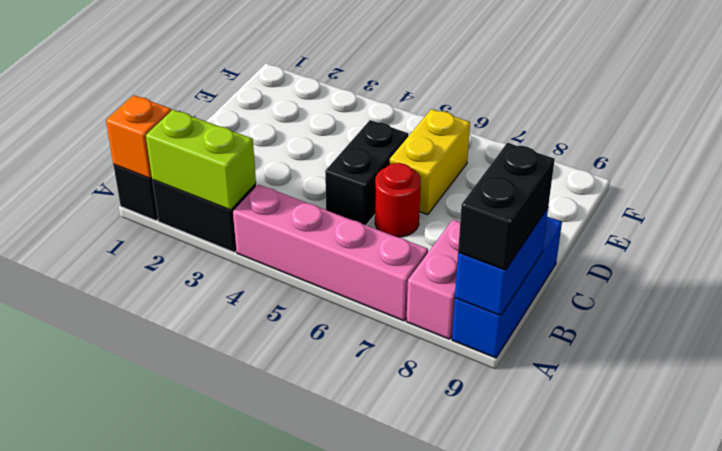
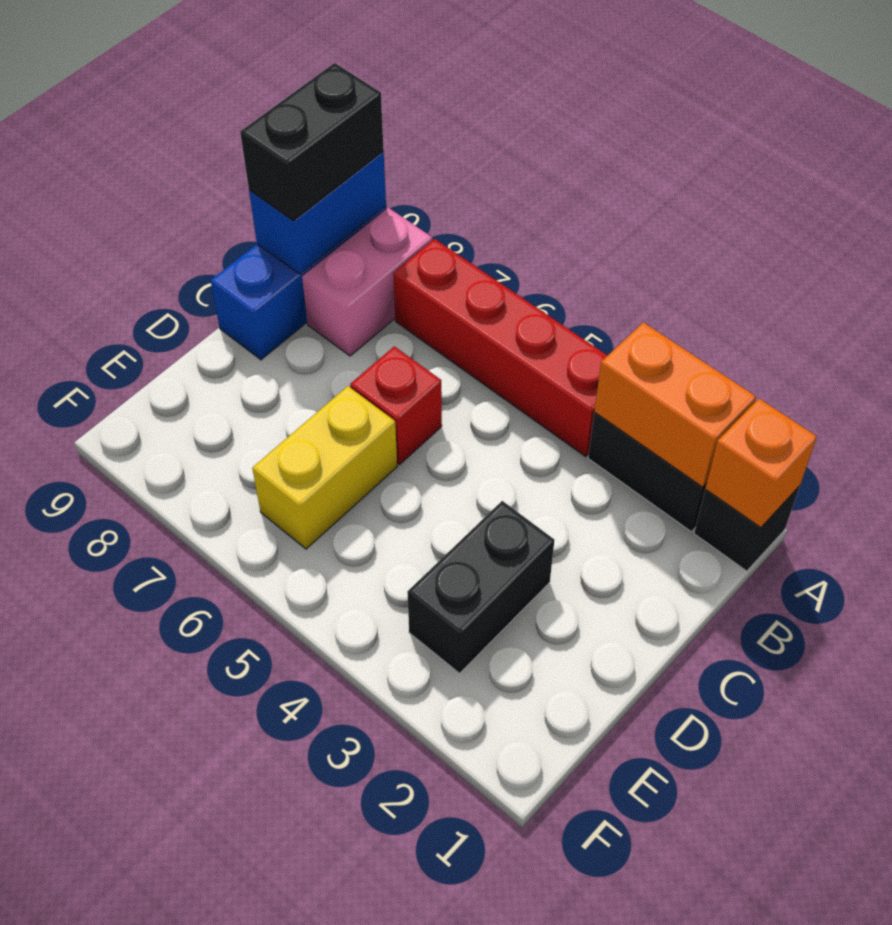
lime brick A2:A3 level 2 -> orange brick A2:A3 level 2
pink brick A4:A7 level 1 -> red brick A4:A7 level 1
black brick C5:D5 level 1 -> black brick D3:E3 level 1
red round brick C6 level 1 -> red brick C6 level 1

